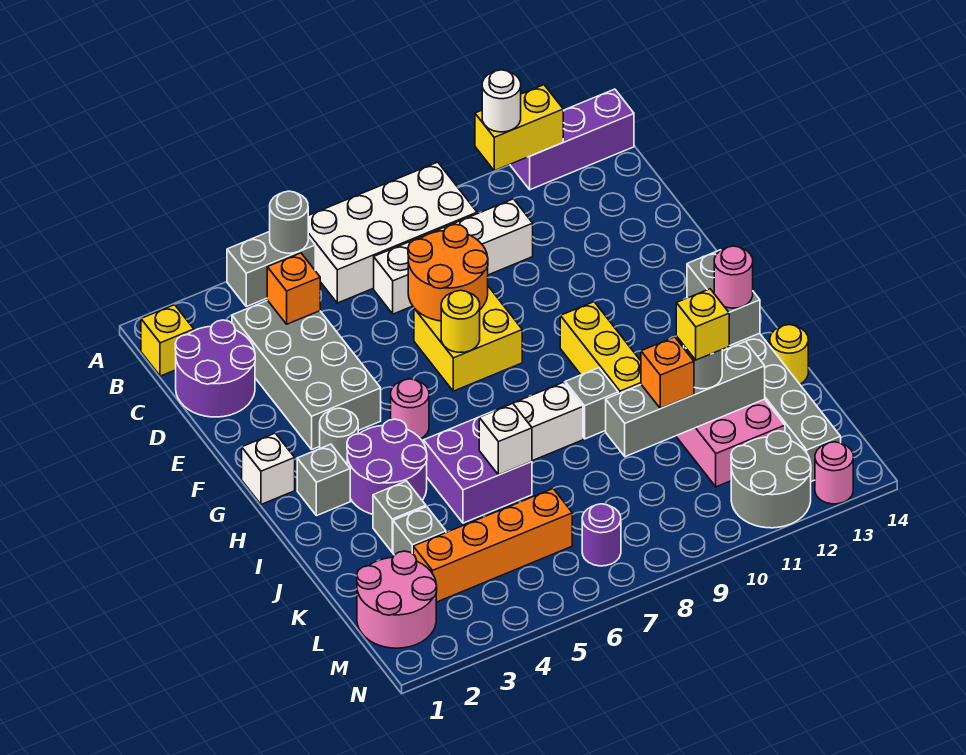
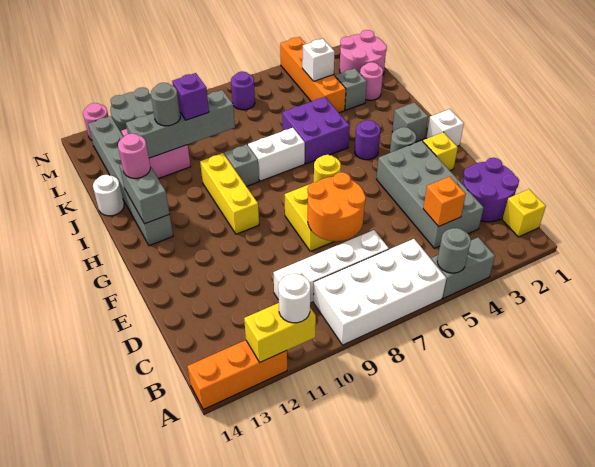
purple brick A12:A14 level 1 -> orange brick A12:A14 level 1
pink round brick G5 level 1 -> pink round brick K2 level 1
purple round brick H3:I4 level 1 -> purple round brick H4 level 1
grey brick J3 level 1 -> none
white brick J6 level 2 -> white brick L4 level 2
yellow round brick J14 level 1 -> white round brick J14 level 1
orange brick K10 level 3 -> purple brick K10 level 3
yellow brick K11 level 4 -> yellow brick F2 level 1
orange brick L3:L6 level 1 -> orange brick K4:N4 level 1

